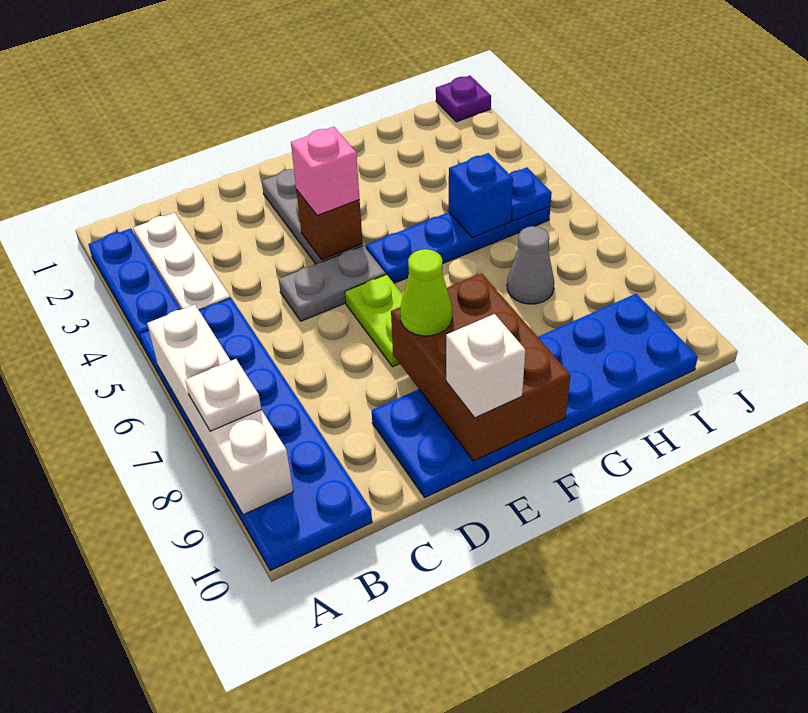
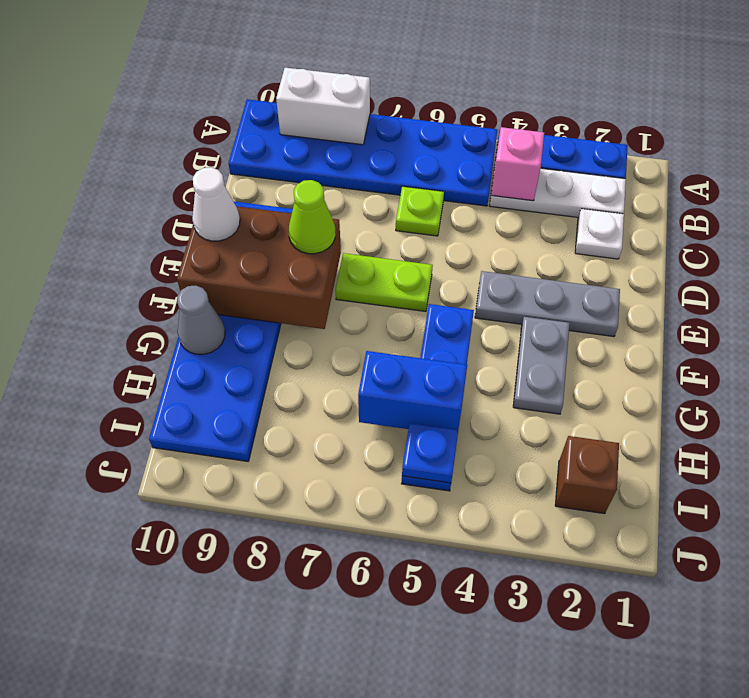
white brick A6:A9 level 2 -> white brick A8:A9 level 2
white plate A8 level 3 -> white plate C2 level 1
none -> lime plate C6 level 1
grey plate D5:E5 level 1 -> grey plate F3:G3 level 1
brown brick E4 level 2 -> brown brick I2 level 1
pink brick E4 level 3 -> pink brick B4 level 2
white brick E10 level 3 -> white cone E10 level 3
blue brick H5 level 2 -> blue brick H5:H6 level 2
grey cone H7 level 1 -> grey cone G10 level 2
purple plate J1 level 1 -> none

